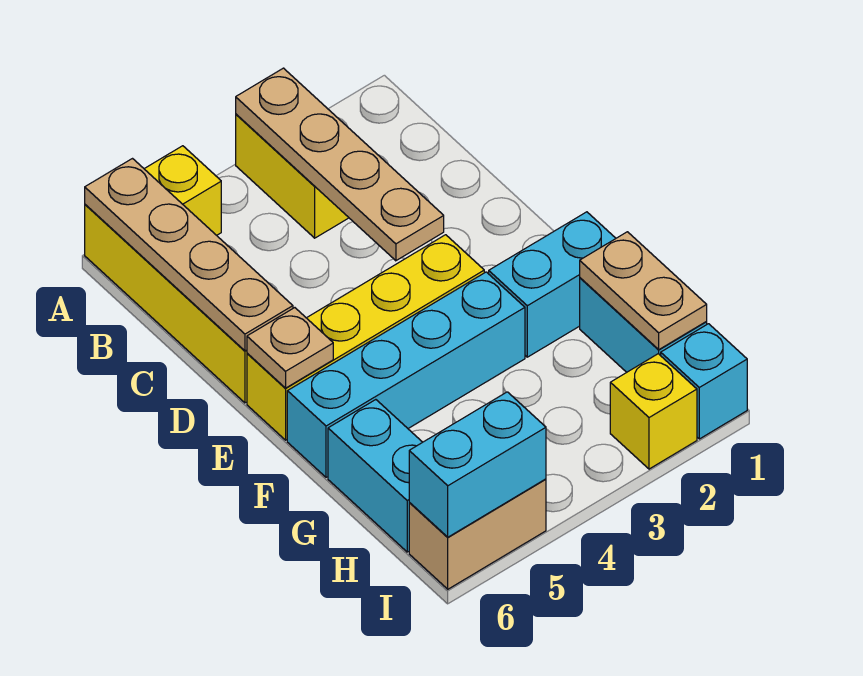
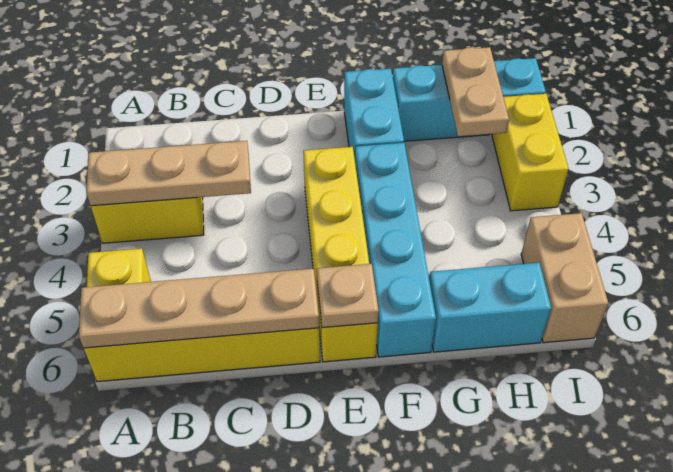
tan plate A3:D3 level 2 -> tan plate A3:C3 level 2
tan plate G1:H1 level 2 -> tan plate H1:H2 level 2
yellow brick I2 level 1 -> yellow brick I2:I3 level 1
cyan brick I5:I6 level 2 -> none

